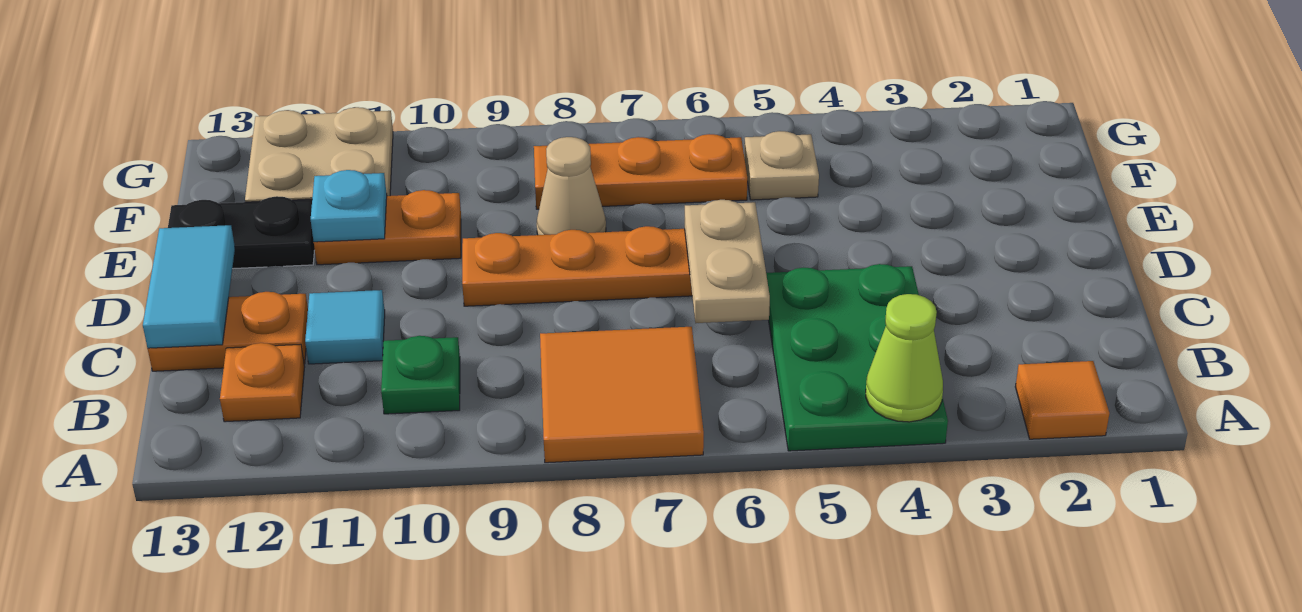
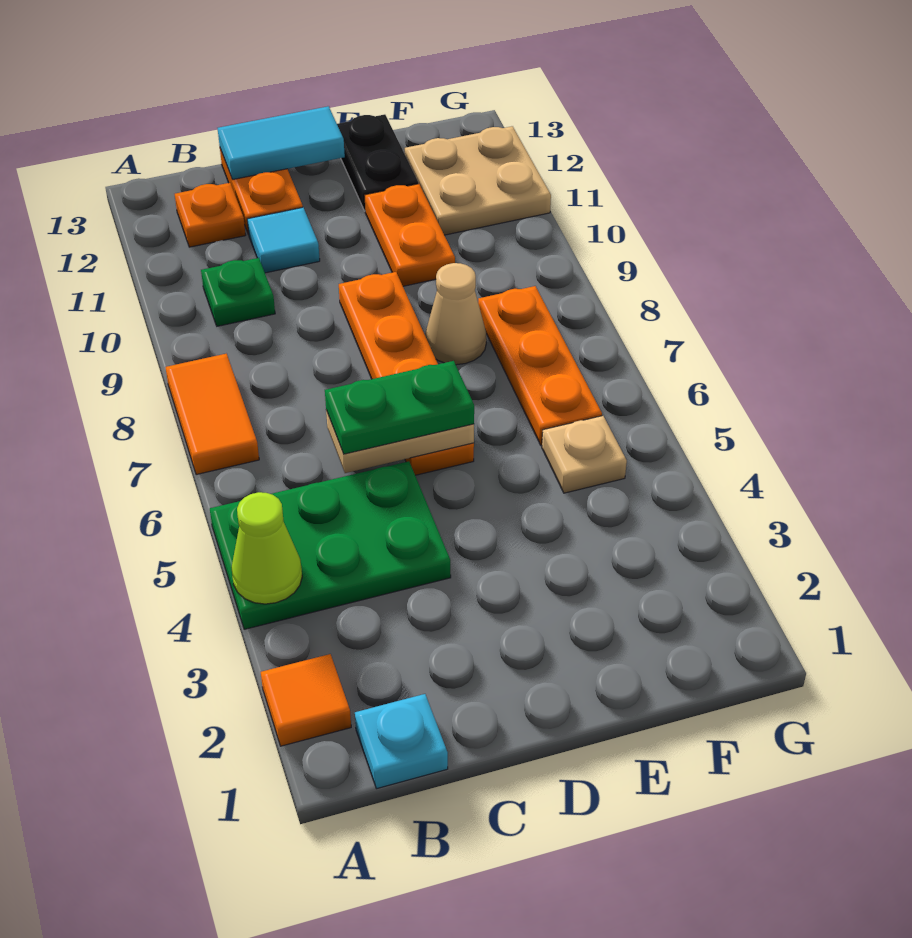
orange tile A7:B8 level 1 -> orange tile A7:A8 level 1
none -> green plate C6:D6 level 3
cyan plate E11 level 2 -> cyan plate B1 level 1

